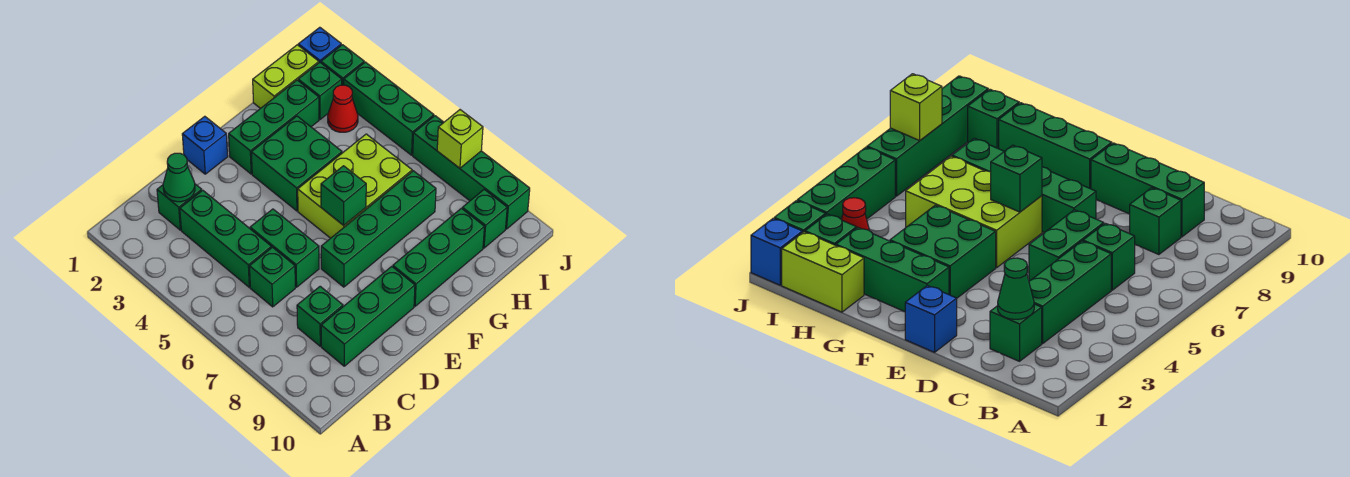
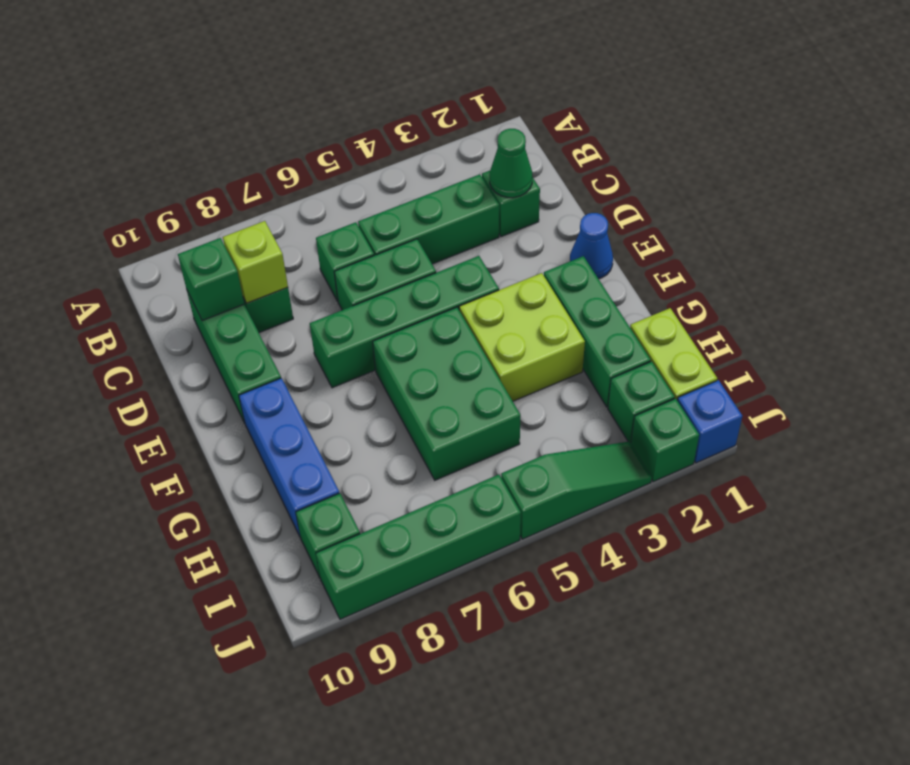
blue brick E1 level 1 -> blue cone E1 level 1
green brick E7:H7 level 1 -> green brick E4:E7 level 1
green brick F3:G4 level 1 -> lime brick F3:G4 level 1
lime brick F5:H6 level 1 -> green brick F5:H6 level 1
green brick F6 level 2 -> green brick C9 level 2
green brick F9:H9 level 1 -> blue brick F9:H9 level 1
red cone I3 level 1 -> none
green brick J3:J5 level 1 -> green slope J3:J5 level 1 top 5
lime brick J7 level 2 -> lime brick C8 level 2

